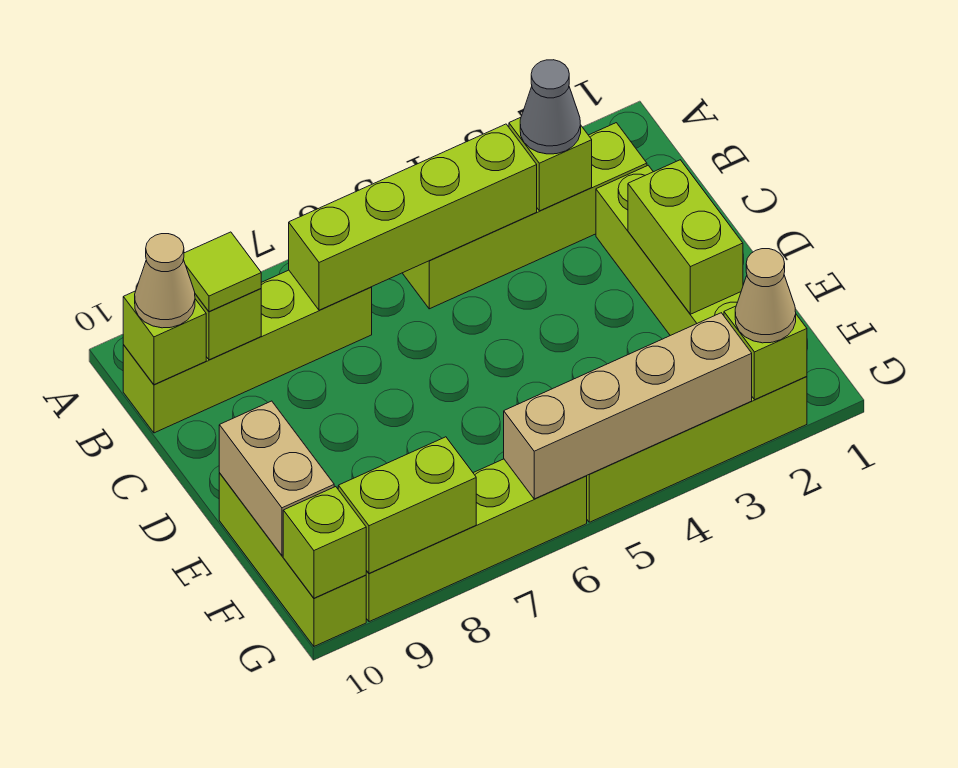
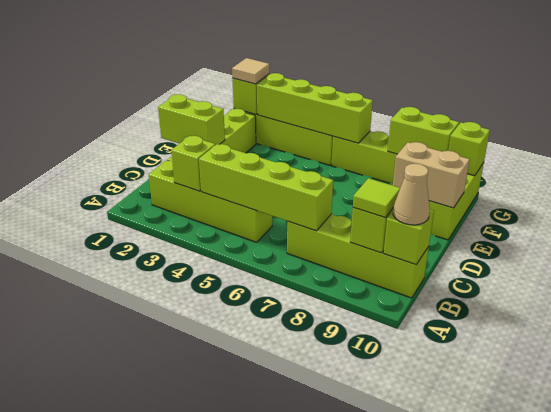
grey cone B3 level 3 -> none
lime brick D2:E2 level 2 -> lime brick D1:D2 level 2
tan brick E10:F10 level 2 -> tan brick E9:E10 level 2
tan cone G2 level 3 -> tan tile G2 level 3
tan brick G3:G6 level 2 -> lime brick G3:G6 level 2

